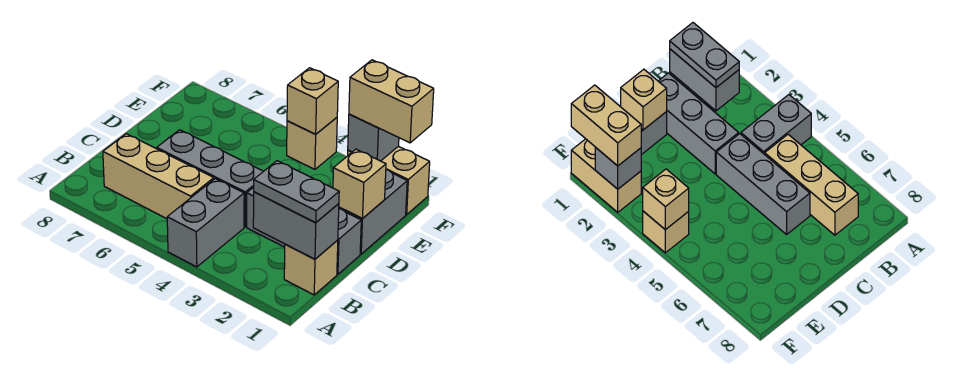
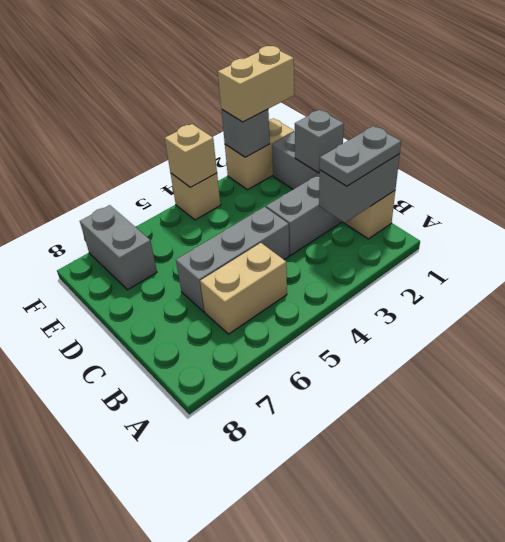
grey brick A4:B4 level 1 -> grey brick E7:F7 level 1
tan brick B5:B7 level 1 -> tan brick B5:B6 level 1
tan brick D1 level 2 -> grey brick D1 level 2

